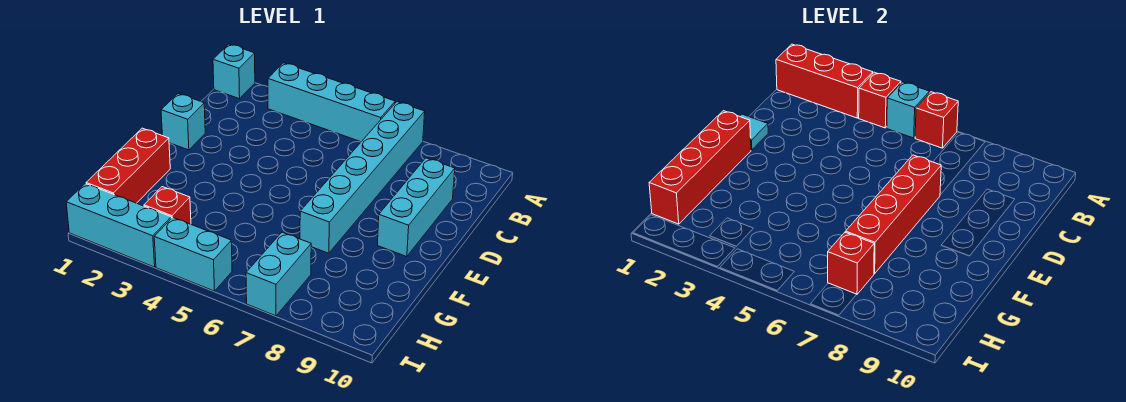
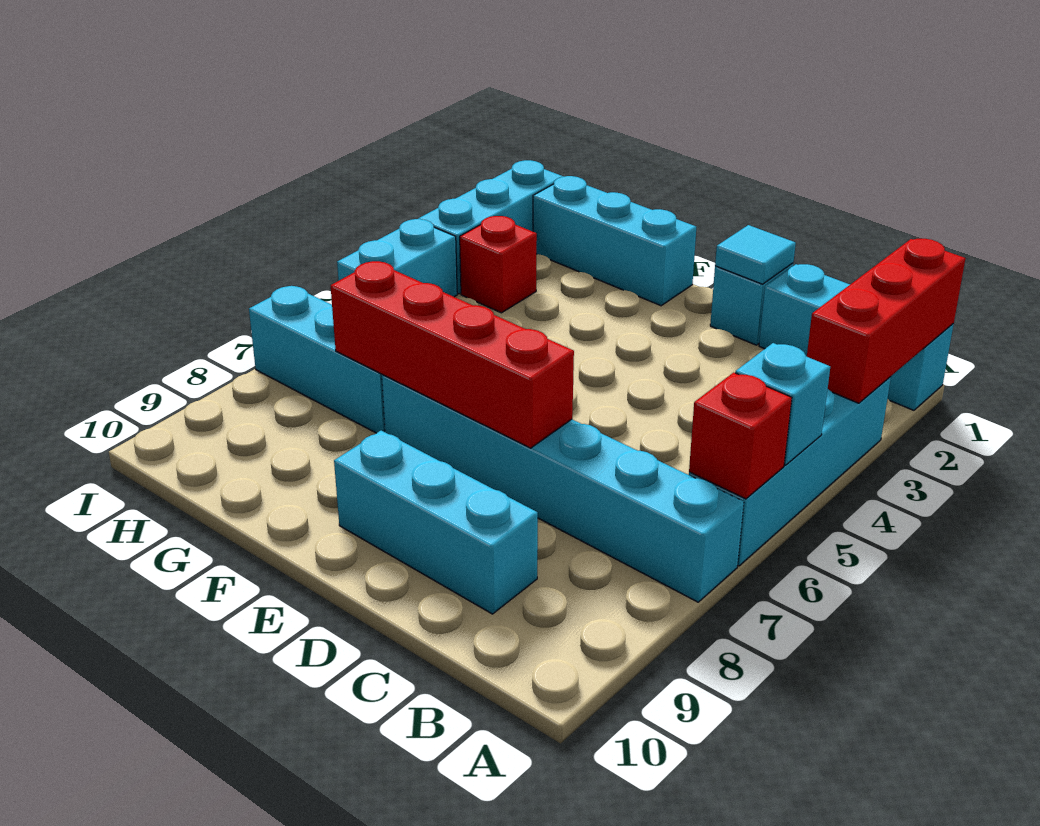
cyan brick A1 level 1 -> cyan brick A1:C1 level 1
red brick A4 level 2 -> none
red brick E1:H1 level 2 -> none
red brick F1:H1 level 1 -> cyan brick F1:H1 level 1
cyan brick H7:I7 level 1 -> cyan brick G7:I7 level 1
red brick H7 level 2 -> none

